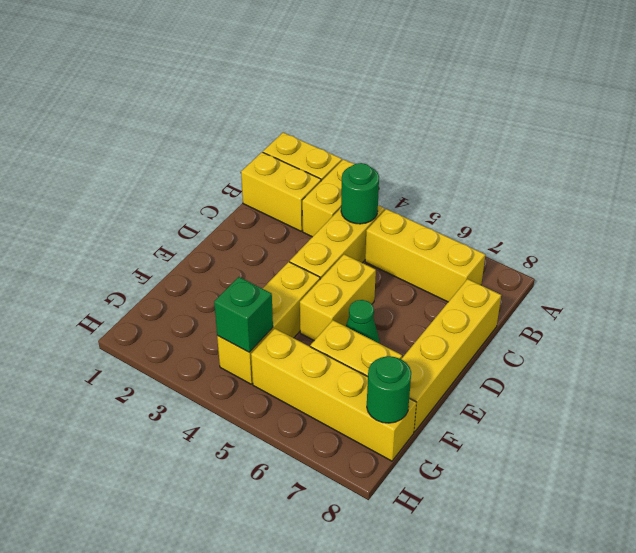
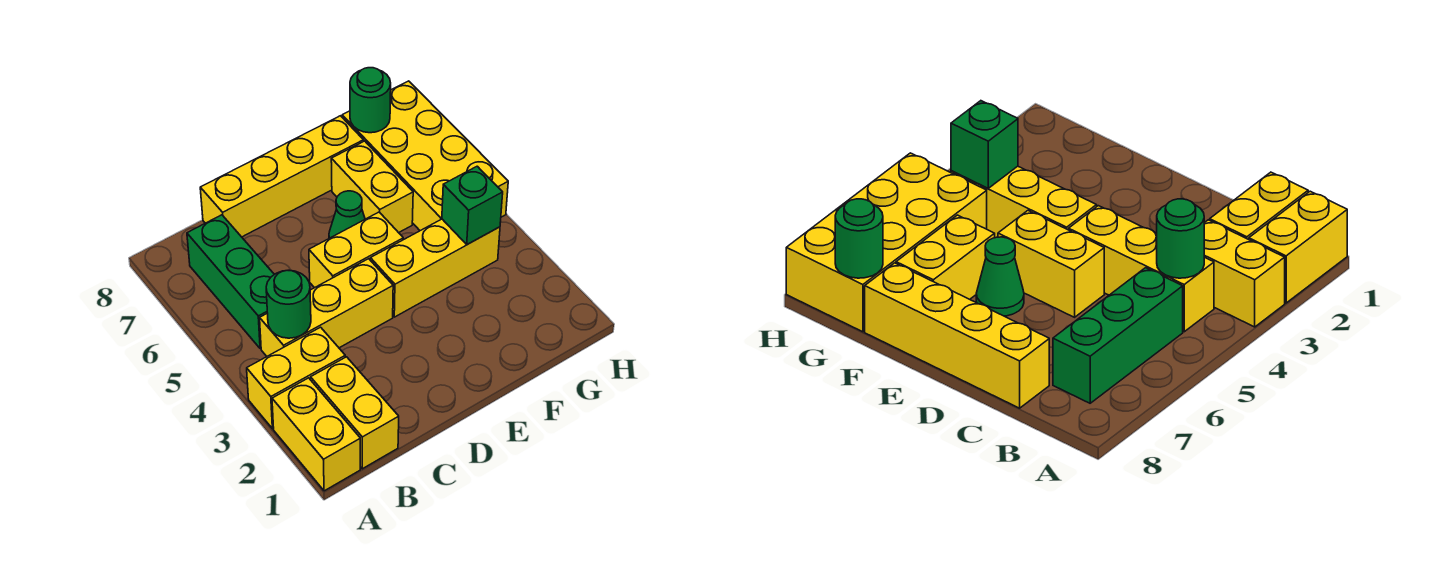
yellow brick B5:B7 level 1 -> green brick B5:B7 level 1
yellow brick G5:G8 level 1 -> yellow brick G5:H8 level 1

